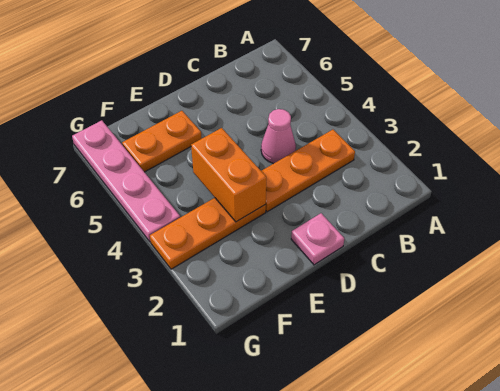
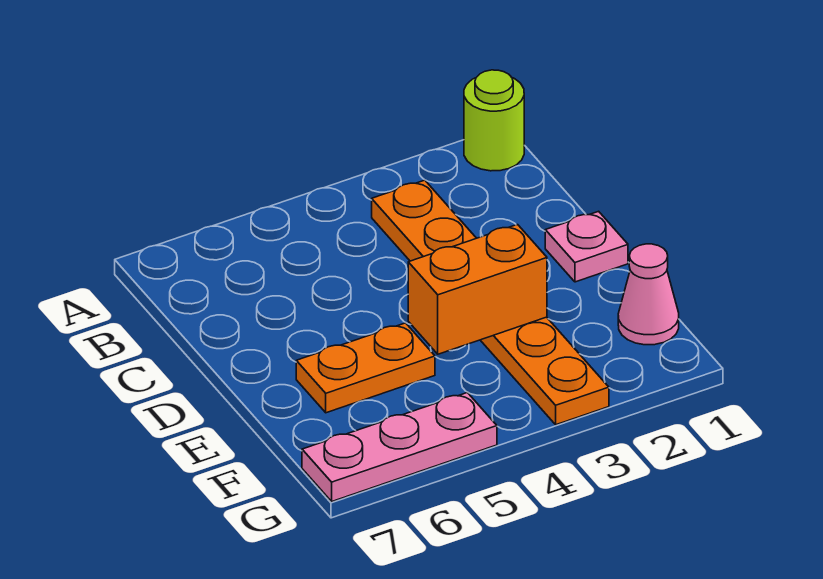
none -> lime round brick A1 level 1
pink cone C4 level 1 -> pink cone F1 level 1
orange plate E6:F6 level 1 -> orange plate E5:E6 level 1
pink plate G4:G7 level 1 -> pink plate G5:G7 level 1

